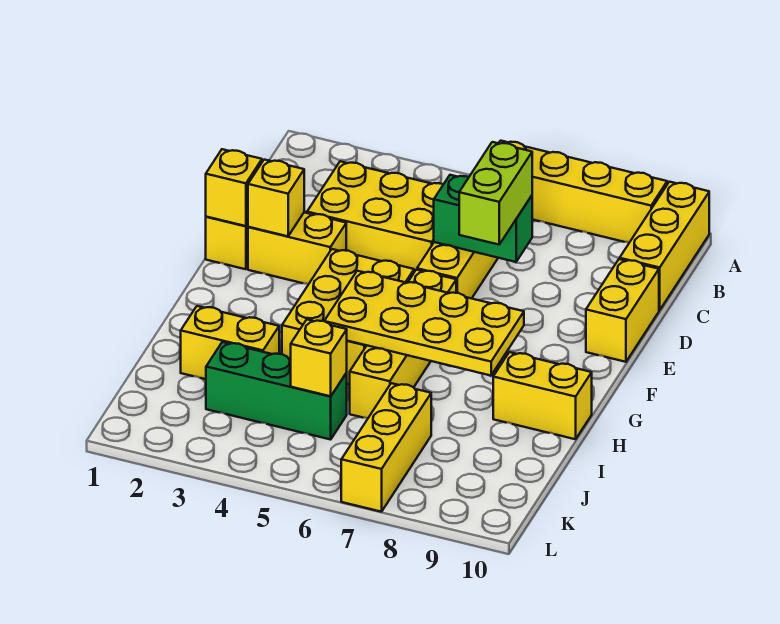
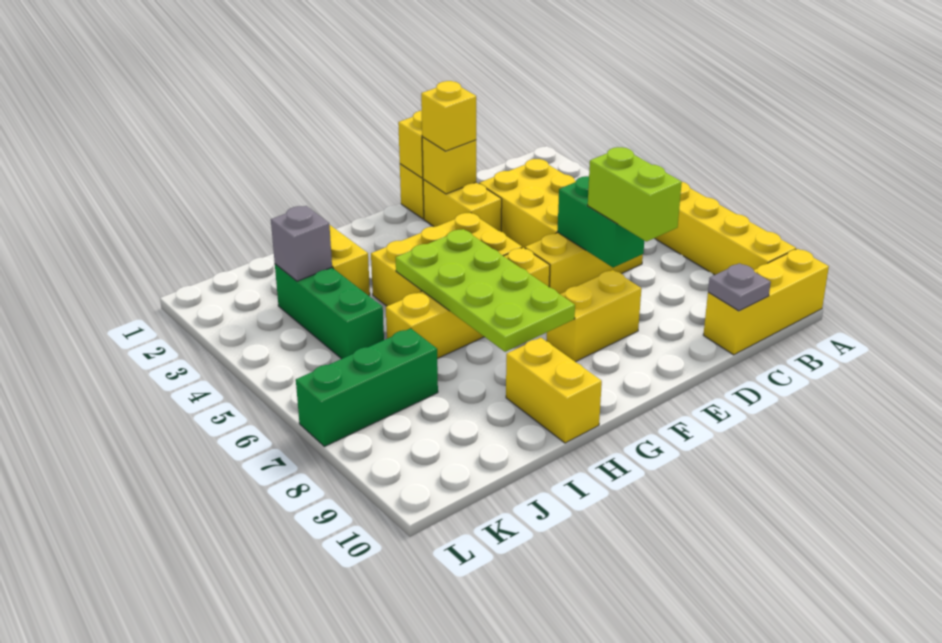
none -> grey plate C10 level 2
lime brick D7:E7 level 3 -> lime brick D7:D8 level 3
yellow brick D10:E10 level 1 -> yellow brick E8:F8 level 1
yellow plate G5:H8 level 2 -> lime plate G5:H8 level 2
none -> grey brick J3 level 2
yellow brick J5 level 2 -> yellow brick E2 level 3
yellow brick J7:L7 level 1 -> green brick J7:L7 level 1

